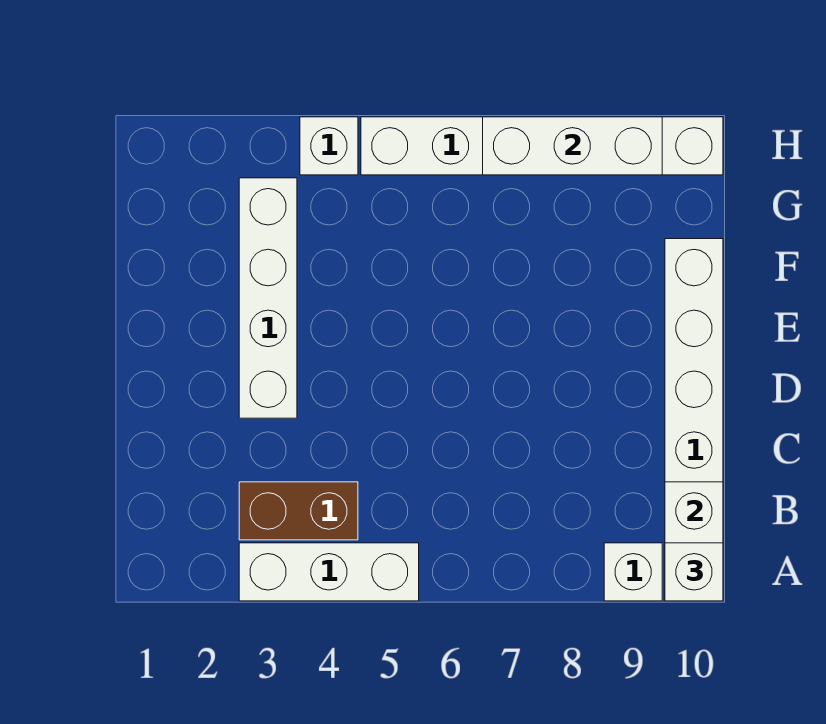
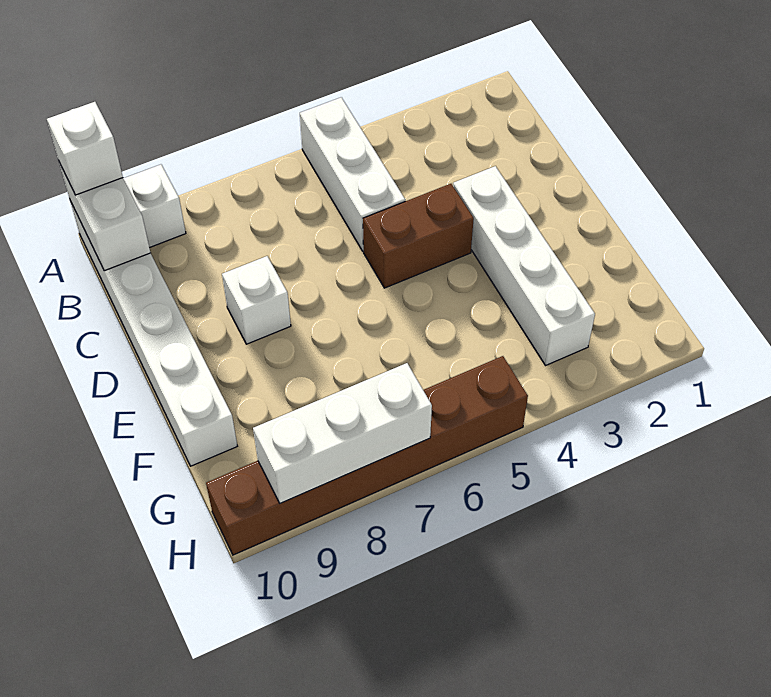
white brick A3:A5 level 1 -> white brick A5:C5 level 1
brown brick B3:B4 level 1 -> brown brick D4:D5 level 1
white brick H4 level 1 -> white brick D8 level 1
white brick H5:H10 level 1 -> brown brick H5:H10 level 1

